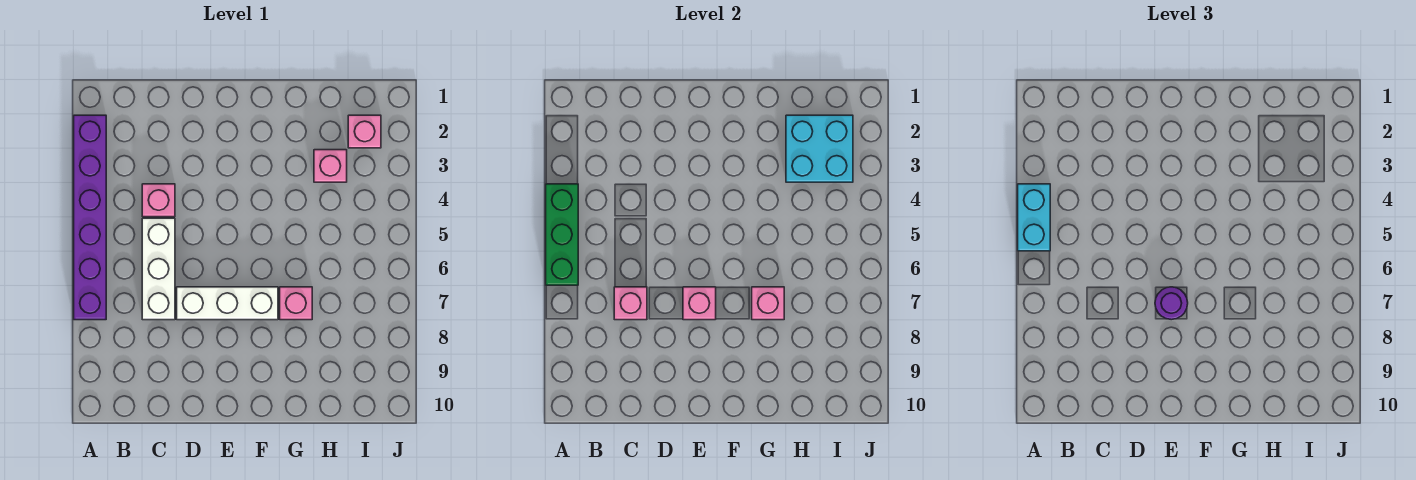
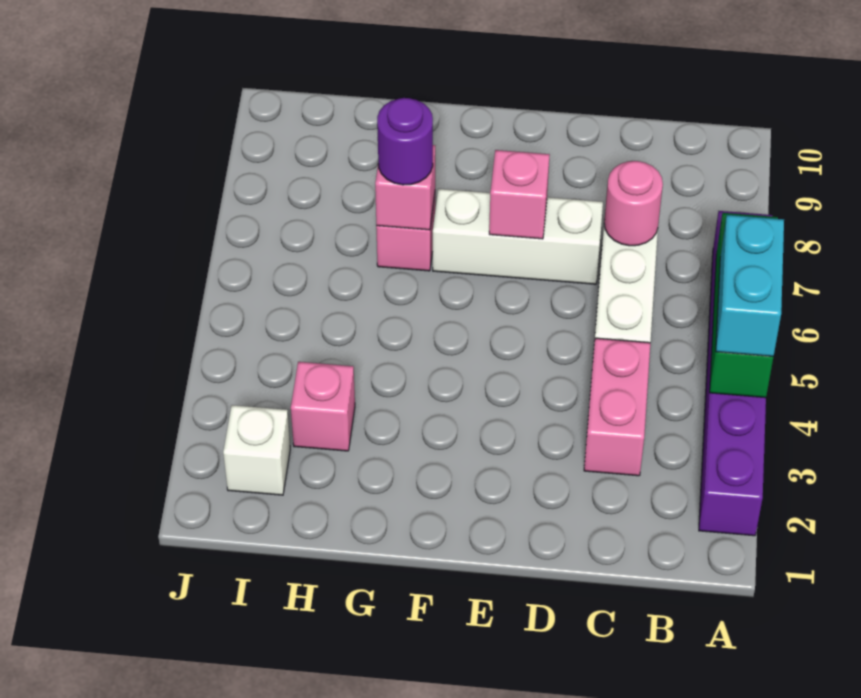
pink brick C4 level 1 -> pink brick C3:C4 level 1
pink brick C7 level 2 -> pink round brick C7 level 2
purple round brick E7 level 3 -> purple round brick G7 level 3
cyan brick H2:I3 level 2 -> none
pink brick I2 level 1 -> white brick I2 level 1

